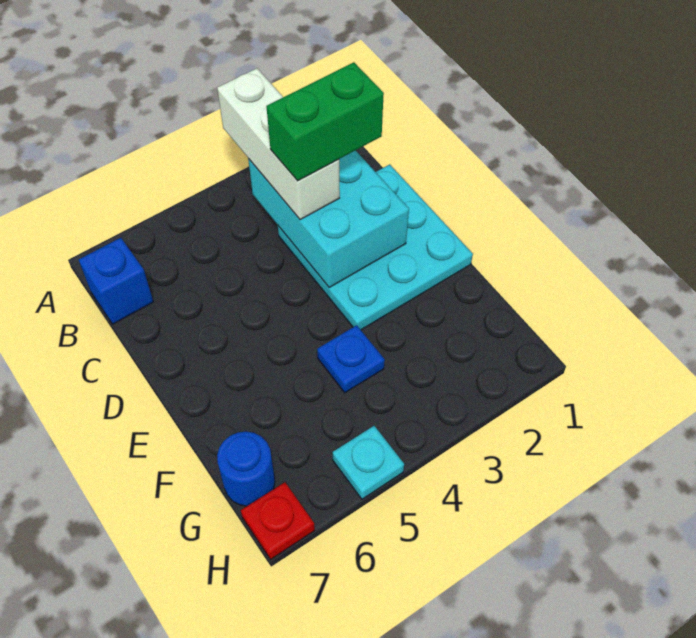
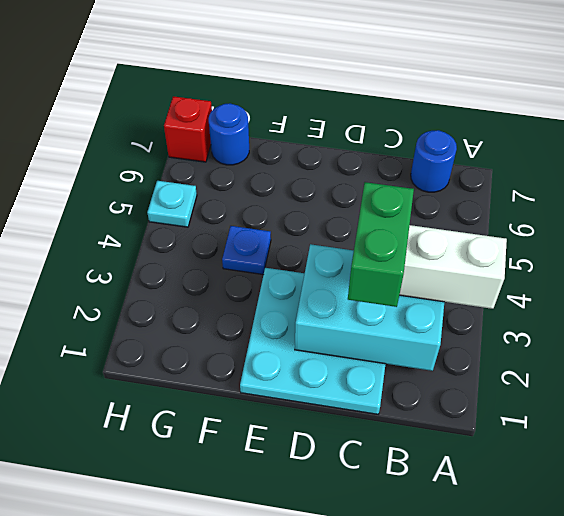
blue brick B7 level 1 -> blue round brick B7 level 1
red plate H7 level 1 -> red brick H7 level 1

